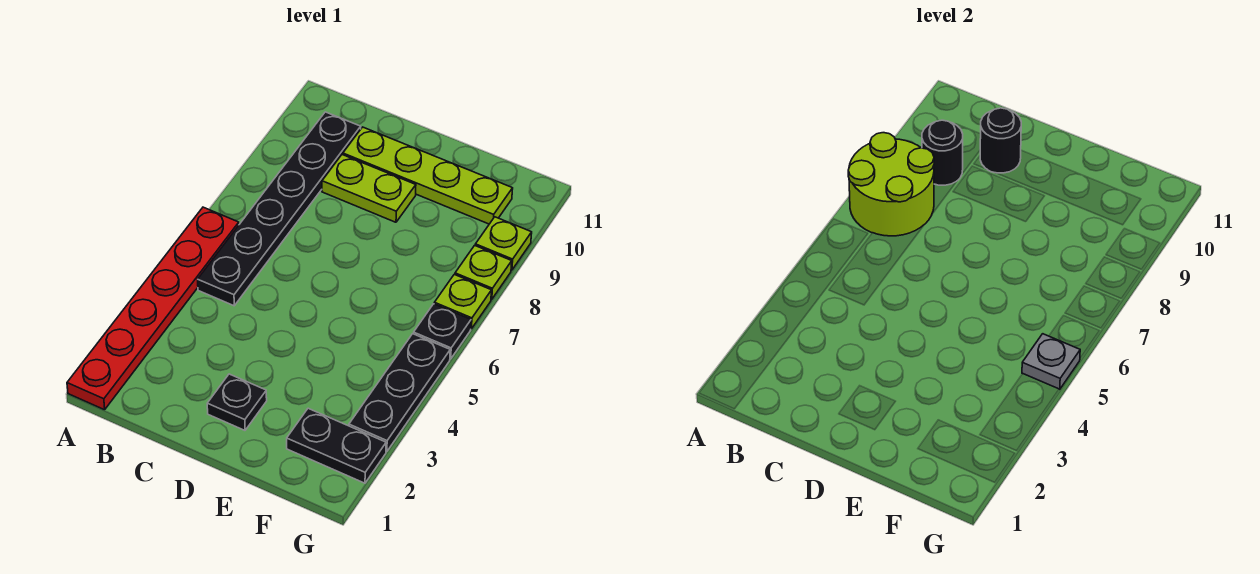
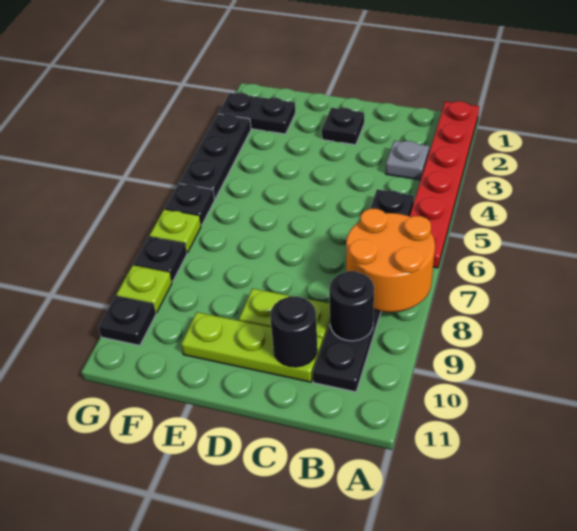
lime round brick A7:B8 level 2 -> orange round brick A7:B8 level 2
lime plate C10:F10 level 1 -> lime plate C10:E10 level 1
grey plate G5 level 2 -> grey plate B3 level 1
lime plate G8 level 1 -> black plate G8 level 1
none -> black plate G10 level 1

